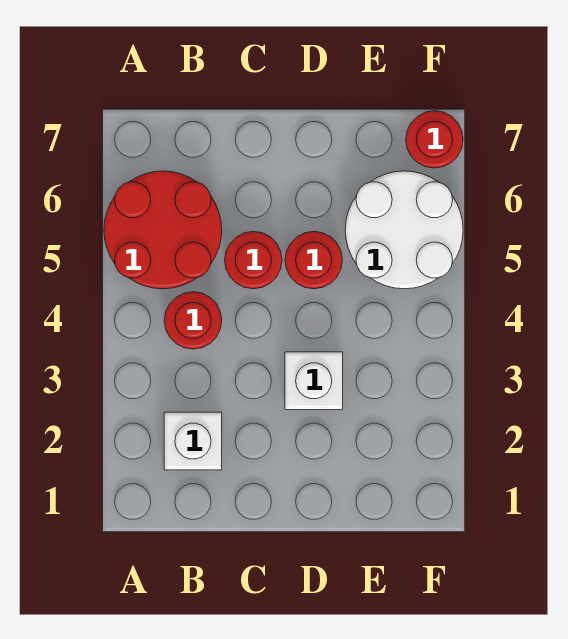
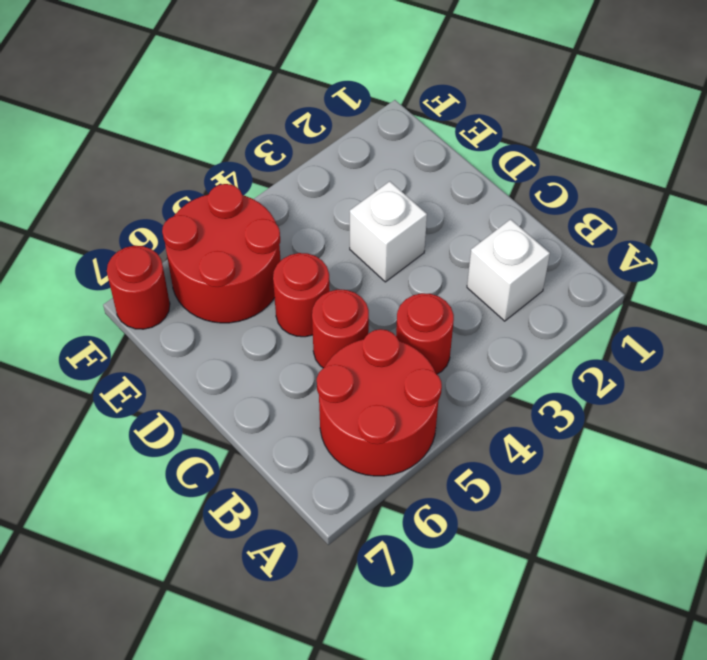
white round brick E5:F6 level 1 -> red round brick E5:F6 level 1

